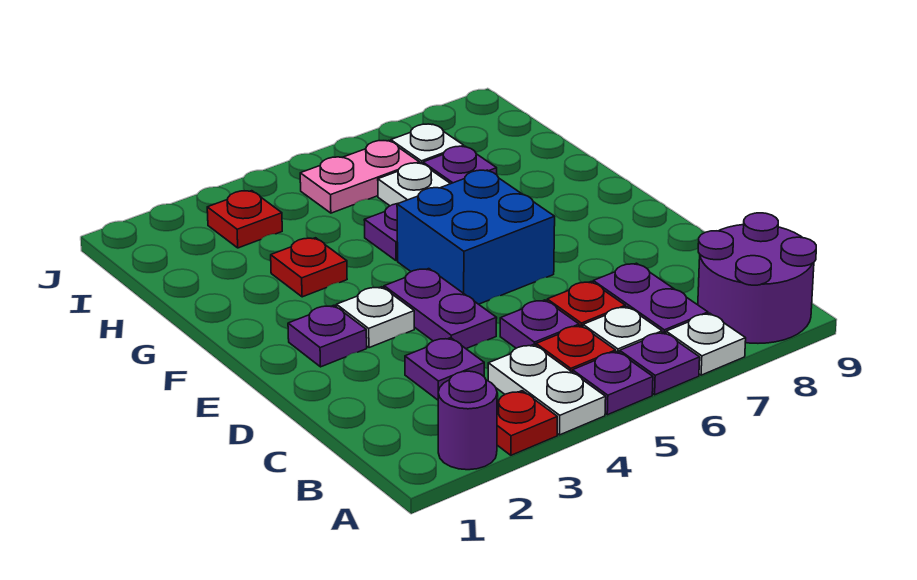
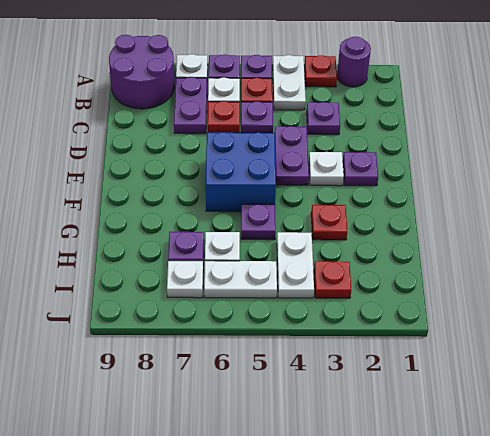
none -> white plate H4:I4 level 1
pink plate I5:I6 level 1 -> white plate I5:I6 level 1

